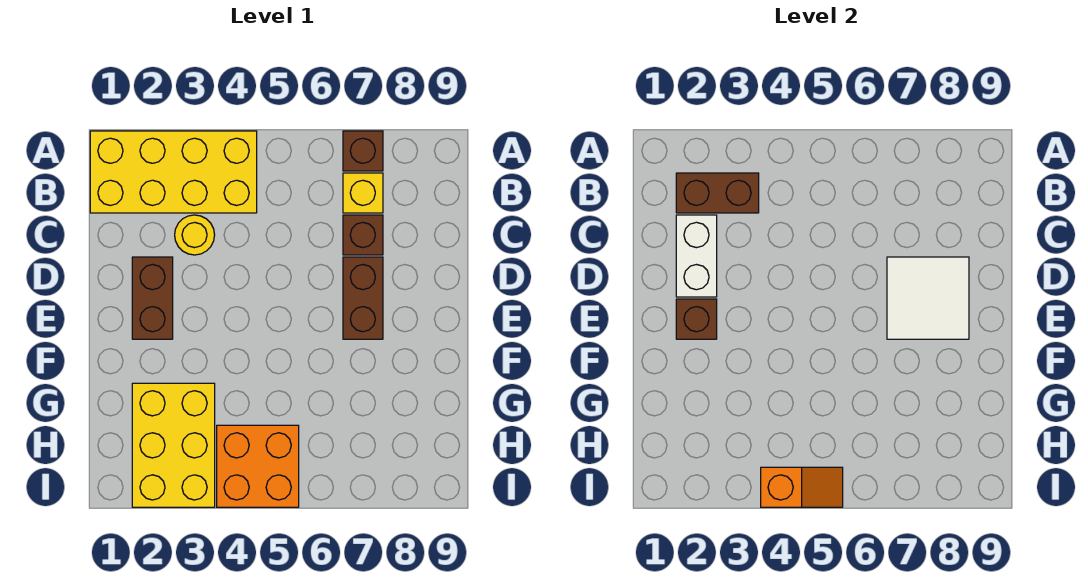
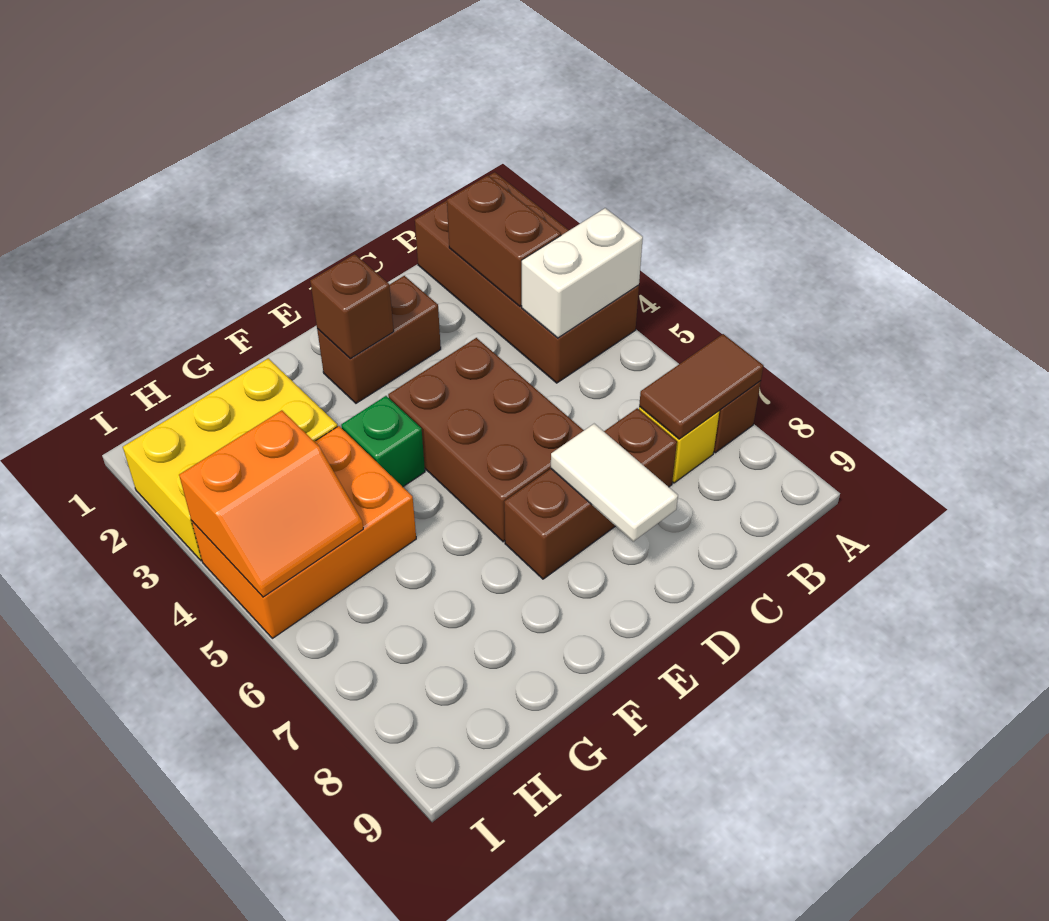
yellow brick A1:B4 level 1 -> brown brick A1:B4 level 1
none -> brown tile A7:B7 level 2
white brick C2:D2 level 2 -> white brick A4:B4 level 2
yellow round brick C3 level 1 -> none
none -> brown brick D4:E6 level 1
white tile D7:E8 level 2 -> white tile D7:D8 level 2
none -> green brick F4 level 1
orange brick H4:I5 level 1 -> orange brick G4:I5 level 1
orange slope I4:I5 level 2 top 4 -> orange slope H4:I5 level 2 top 4

